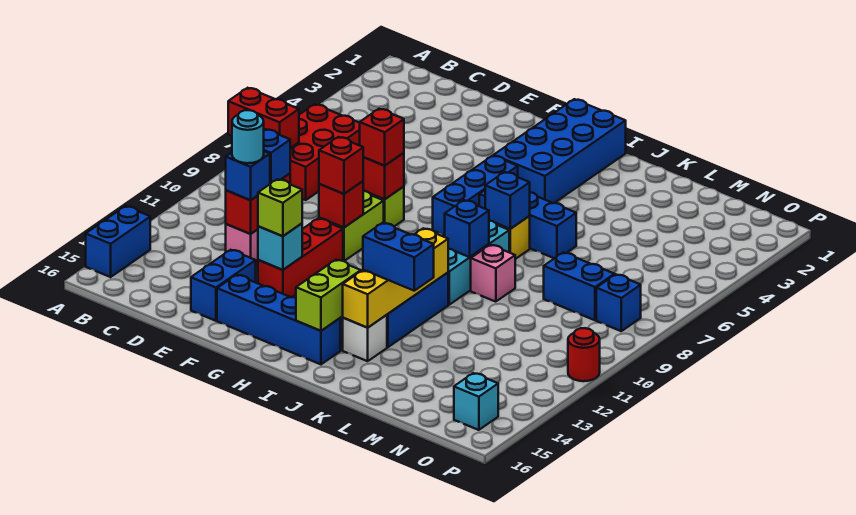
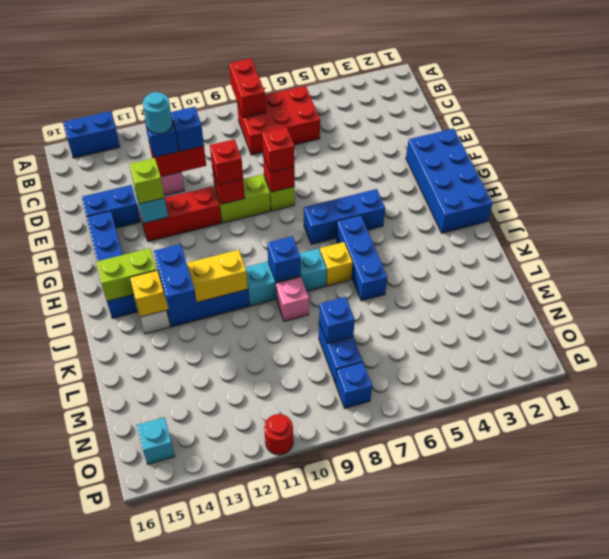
blue brick H1:I4 level 1 -> blue brick F1:I2 level 1
blue brick J7 level 2 -> blue brick M8 level 2

